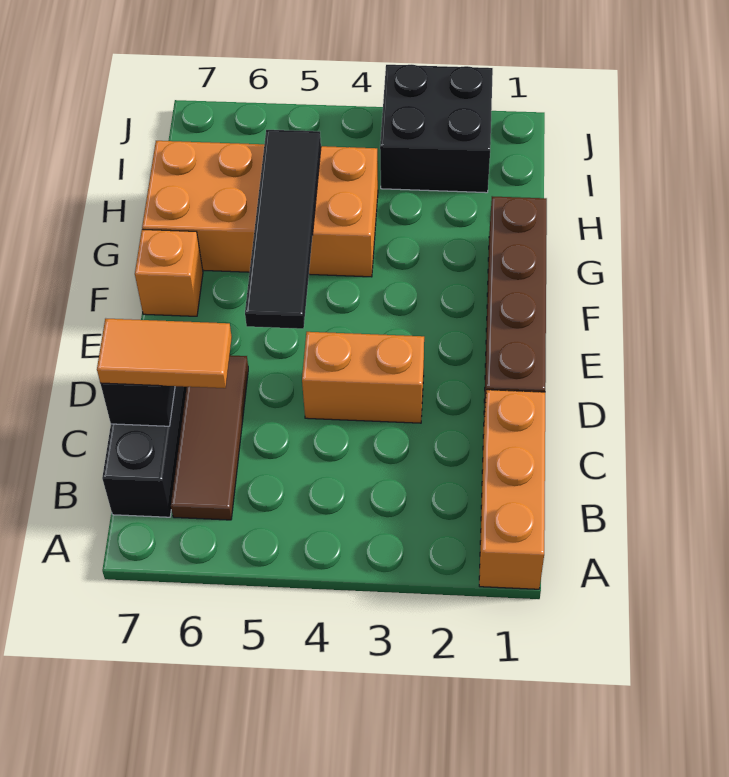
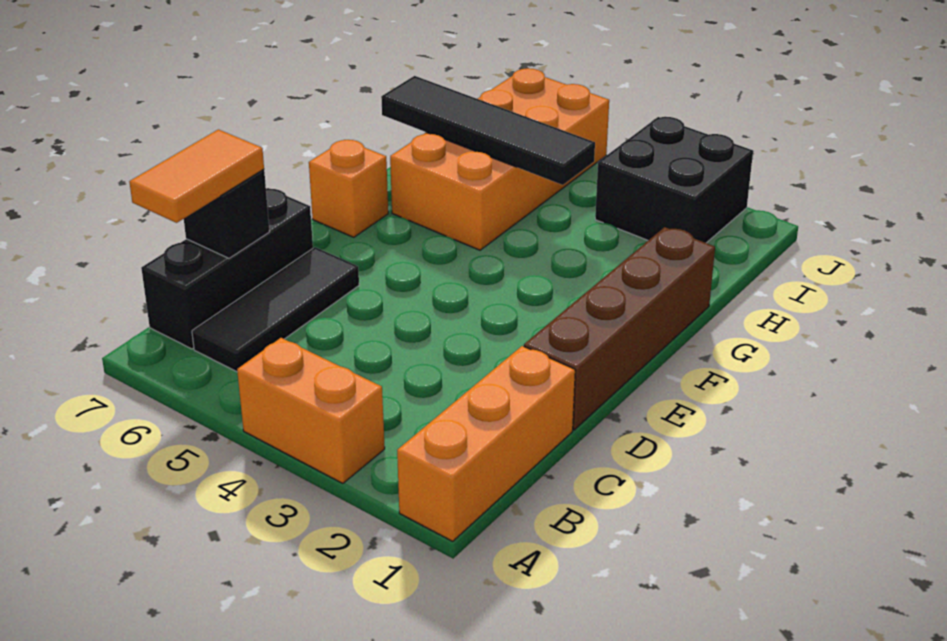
brown tile B6:D6 level 1 -> black tile B6:D6 level 1
orange tile C6:C7 level 3 -> orange tile B7:C7 level 3
orange brick D3:D4 level 1 -> orange brick A3:A4 level 1
black tile E5:H5 level 2 -> black tile H4:H7 level 2
orange brick G4:H7 level 1 -> orange brick G5:J6 level 1

